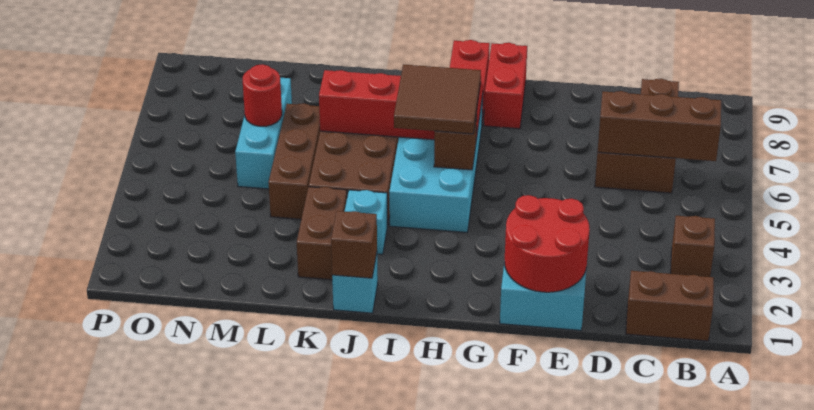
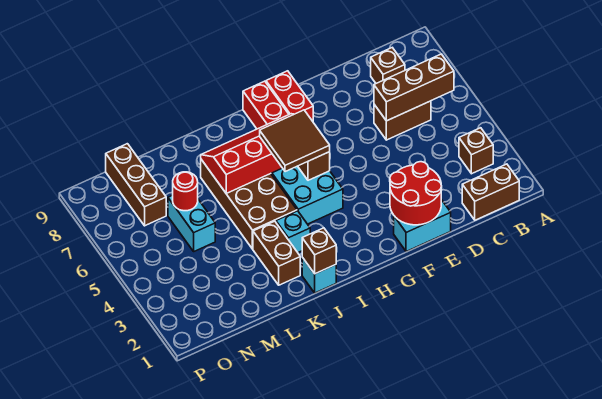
brown brick L4:L6 level 1 -> brown brick N7:N9 level 1
cyan brick M5:M7 level 1 -> cyan brick M5:M6 level 1

